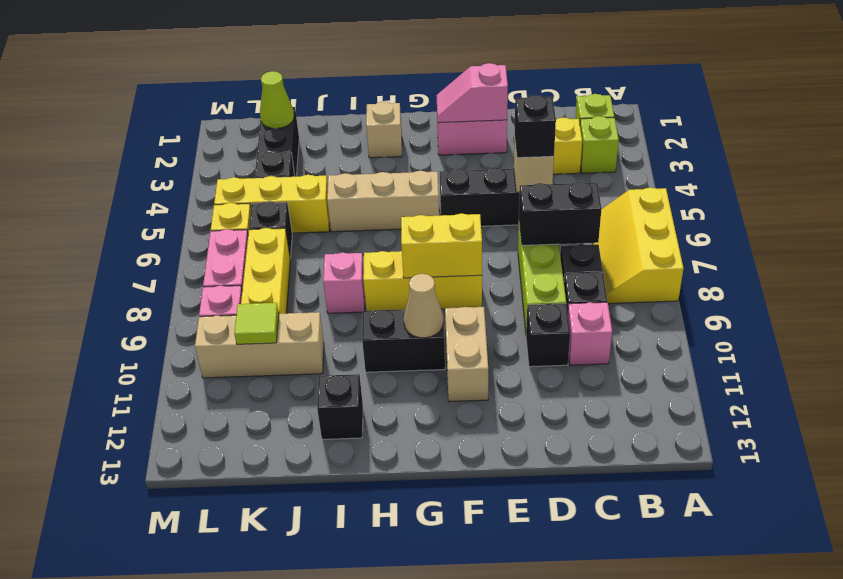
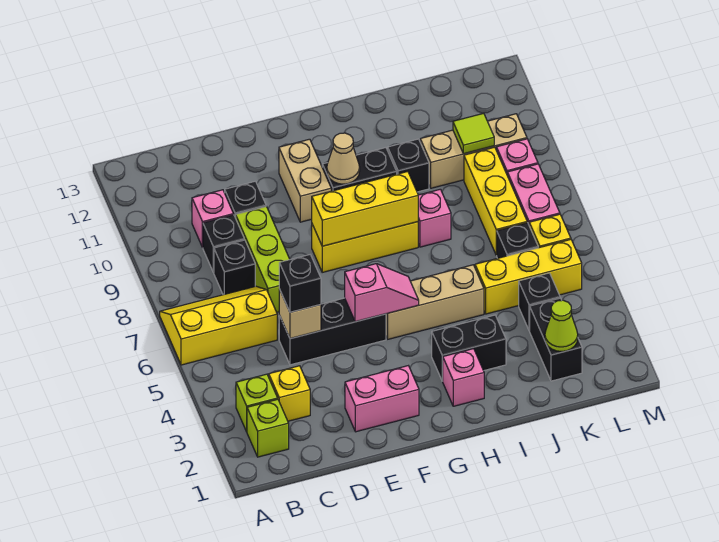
yellow slope A6:B8 level 1 top A -> yellow slope A6:C7 level 1 top 6
black brick C7:D7 level 2 -> black brick H3:I3 level 1
pink slope E2:F2 level 2 top E -> pink slope F5:G5 level 2 top F
yellow brick F8:G8 level 2 -> yellow brick F8:H8 level 2
tan brick H2 level 1 -> pink brick H2 level 1
black brick I12 level 1 -> black brick I10 level 1

